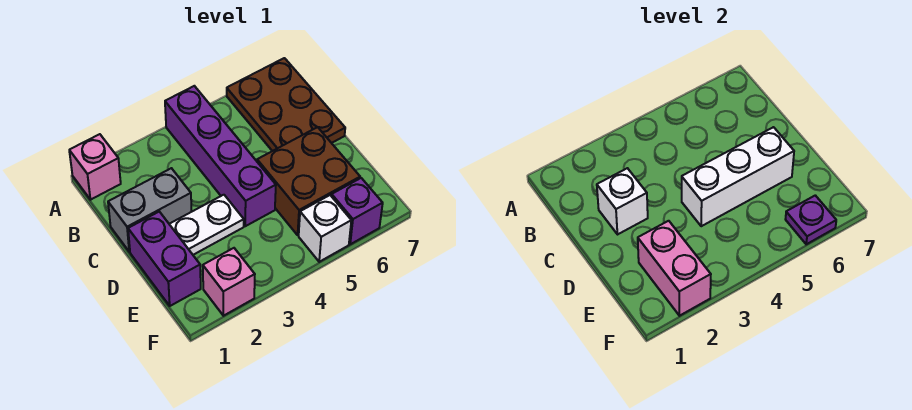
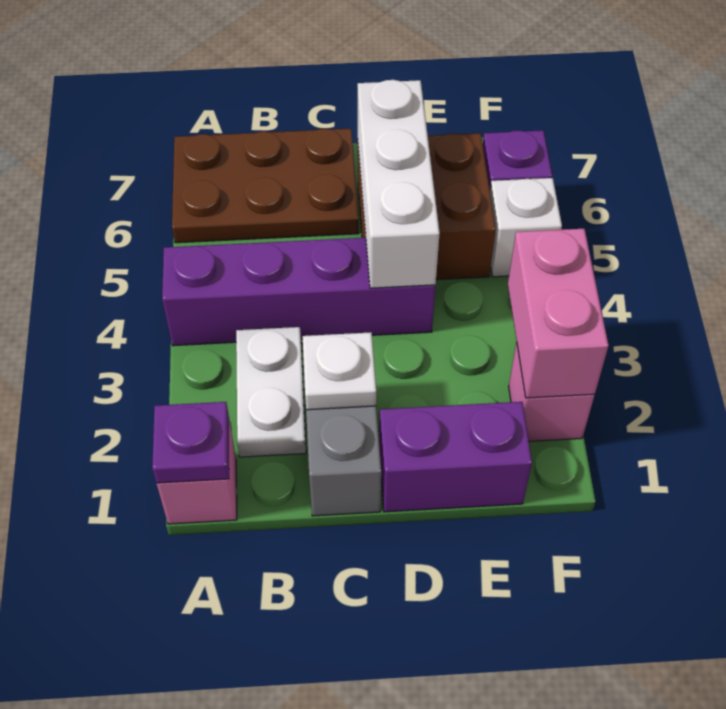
white brick C2 level 2 -> white plate C2 level 2
white plate D2:D3 level 1 -> white plate B2:B3 level 1
pink brick E2:F2 level 2 -> pink brick F2:F3 level 2
purple plate F6 level 2 -> purple plate A1 level 2

